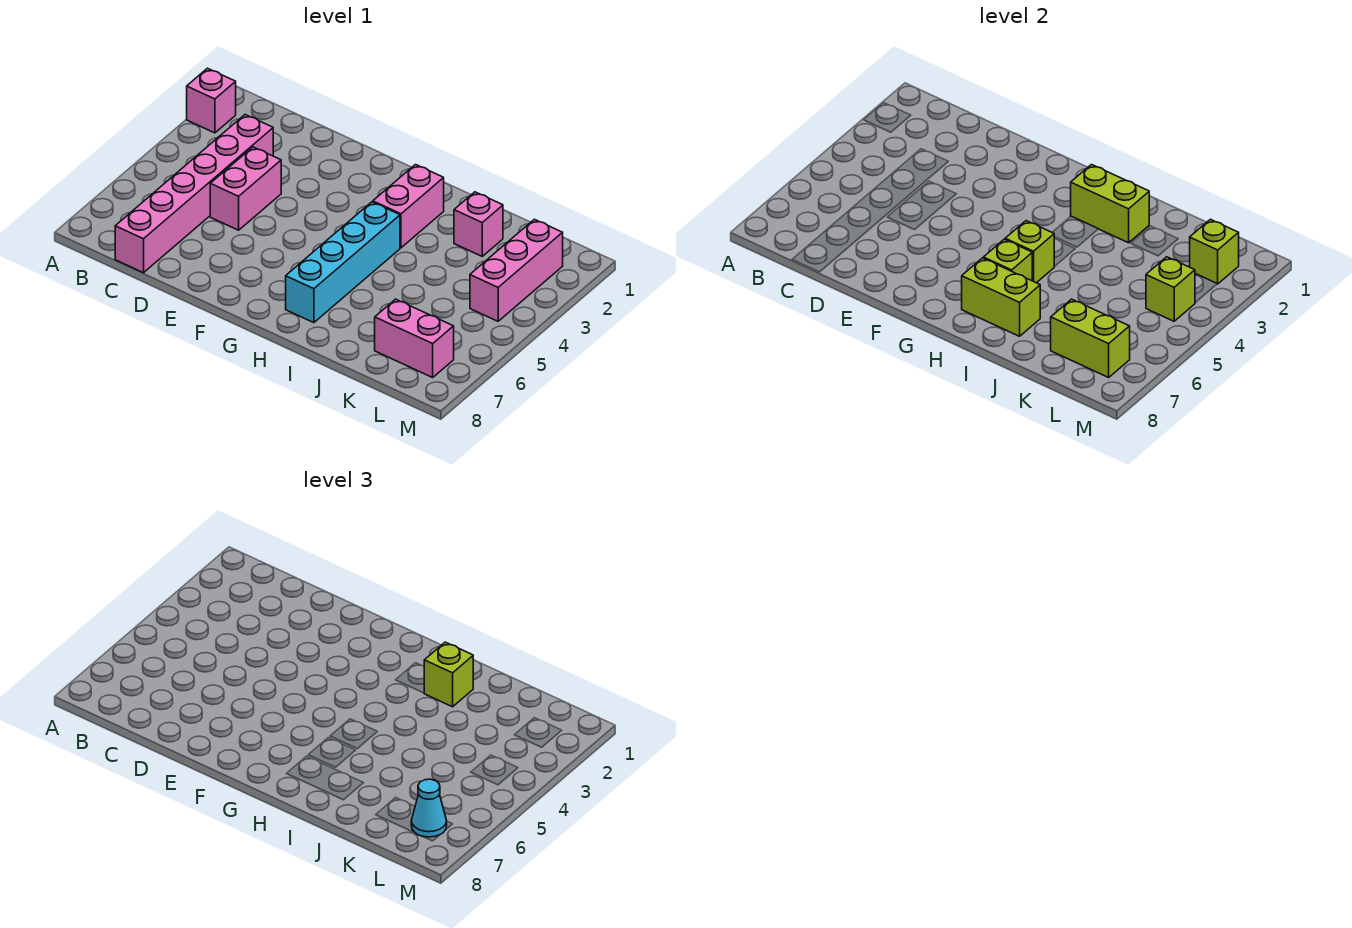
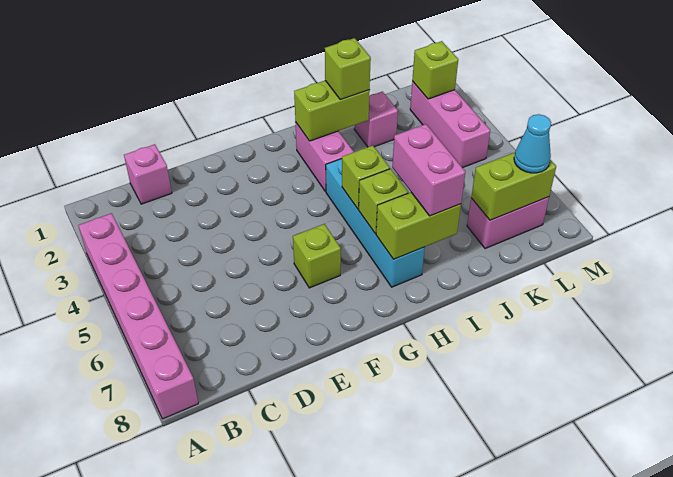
pink brick A2 level 1 -> pink brick C1 level 1
pink brick C3:C8 level 1 -> pink brick A3:A8 level 1
pink brick D4:D5 level 1 -> pink brick I6:I7 level 3
lime brick L4 level 2 -> lime brick F6 level 1

